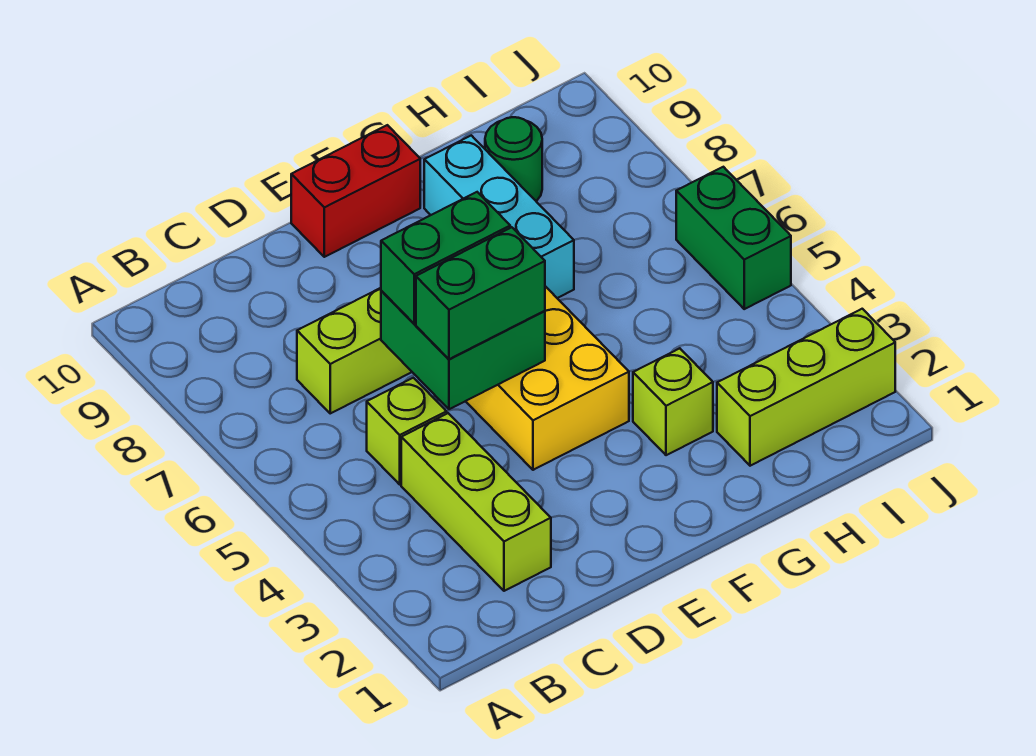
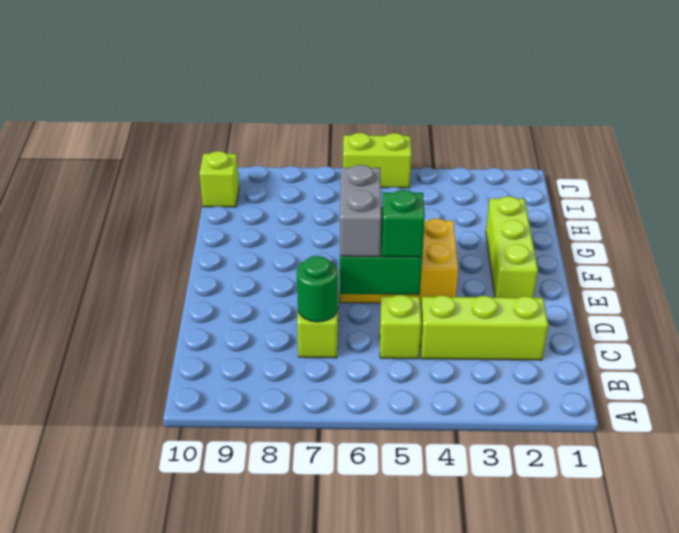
green brick D5:E5 level 3 -> green brick D5 level 3
green brick D6:E6 level 3 -> grey brick D6:E6 level 3
red brick E10:F10 level 1 -> none
lime brick G3 level 1 -> lime brick I10 level 1
cyan brick G7:G9 level 1 -> none
lime brick H2:J2 level 1 -> lime brick E2:G2 level 1
green round brick H9 level 1 -> green round brick C7 level 2
green brick J5:J6 level 1 -> lime brick J5:J6 level 1

